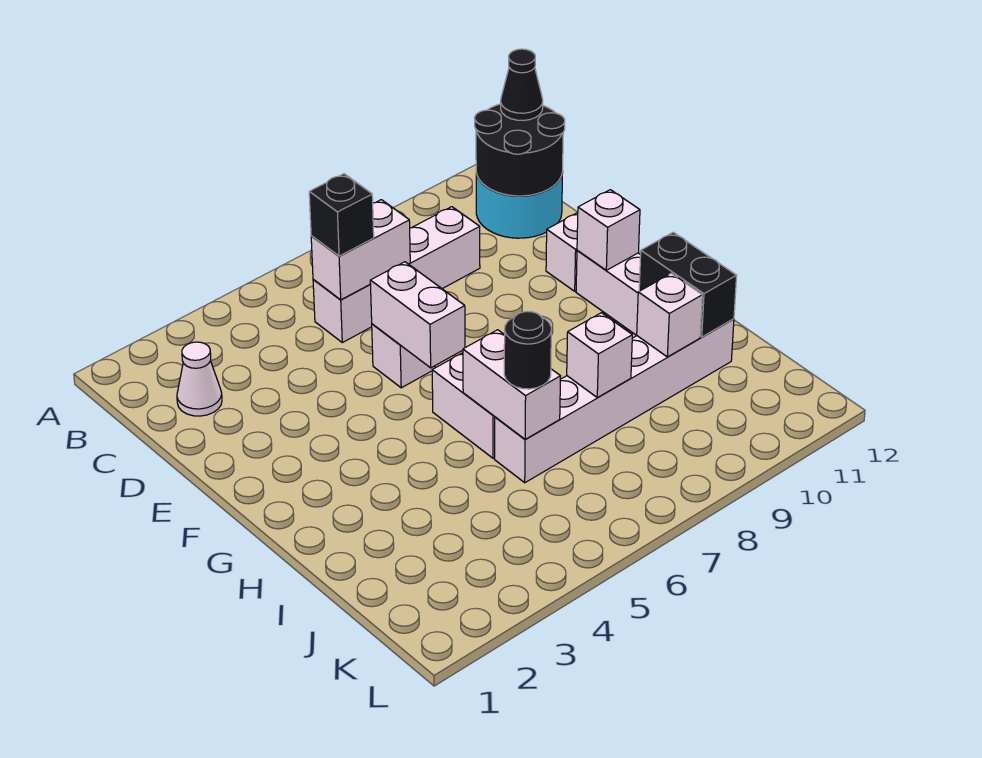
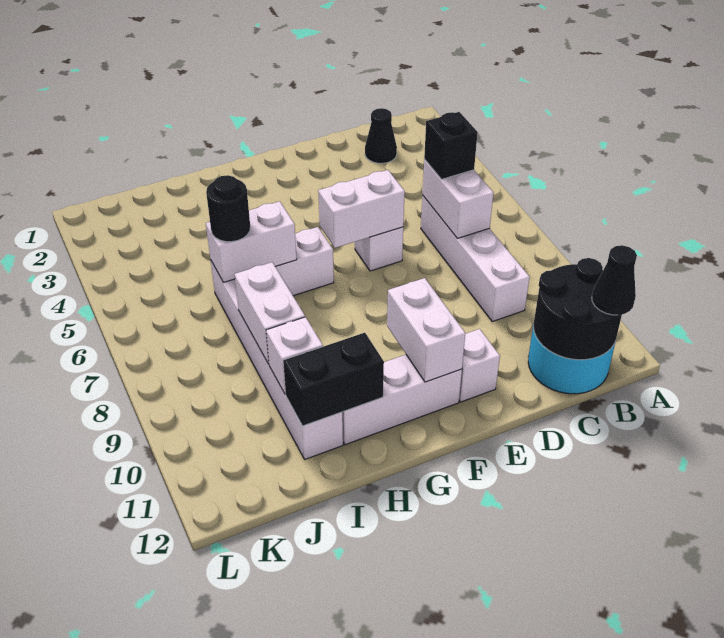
white cone C2 level 1 -> black cone C2 level 1
white brick F11 level 2 -> white brick F10:F11 level 2
white brick I8 level 2 -> white brick I8:I9 level 2

